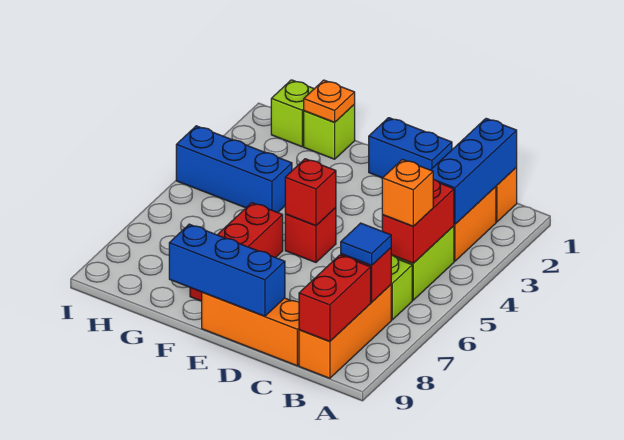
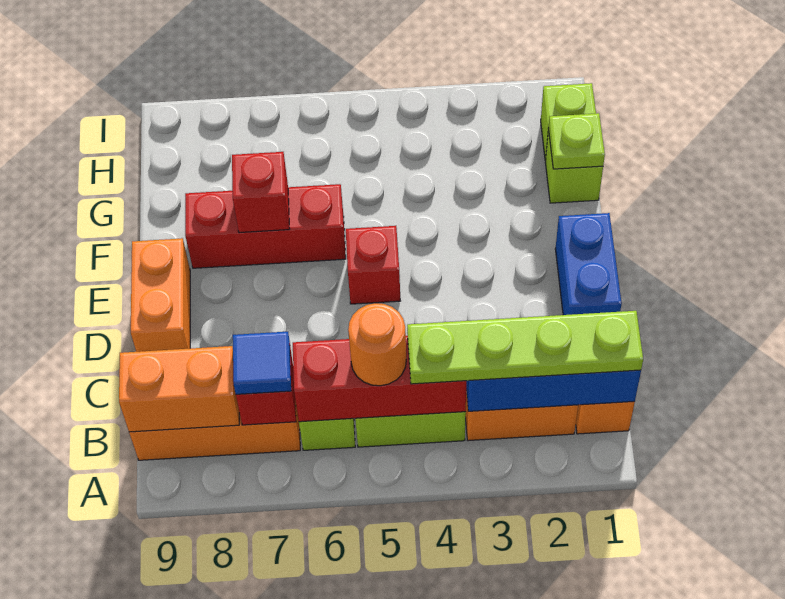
none -> lime plate B1:B4 level 3
red brick B4:B5 level 2 -> red brick B4:B6 level 2
orange brick B5 level 3 -> orange round brick B5 level 3
red brick B8:B9 level 2 -> orange brick B8:B9 level 2
orange brick C9:E9 level 1 -> orange brick D9:E9 level 1
blue brick D9:F9 level 2 -> none
red brick E5 level 2 -> red brick F7 level 2
orange plate G1 level 2 -> lime plate G1 level 2
blue brick G4:I4 level 1 -> none

